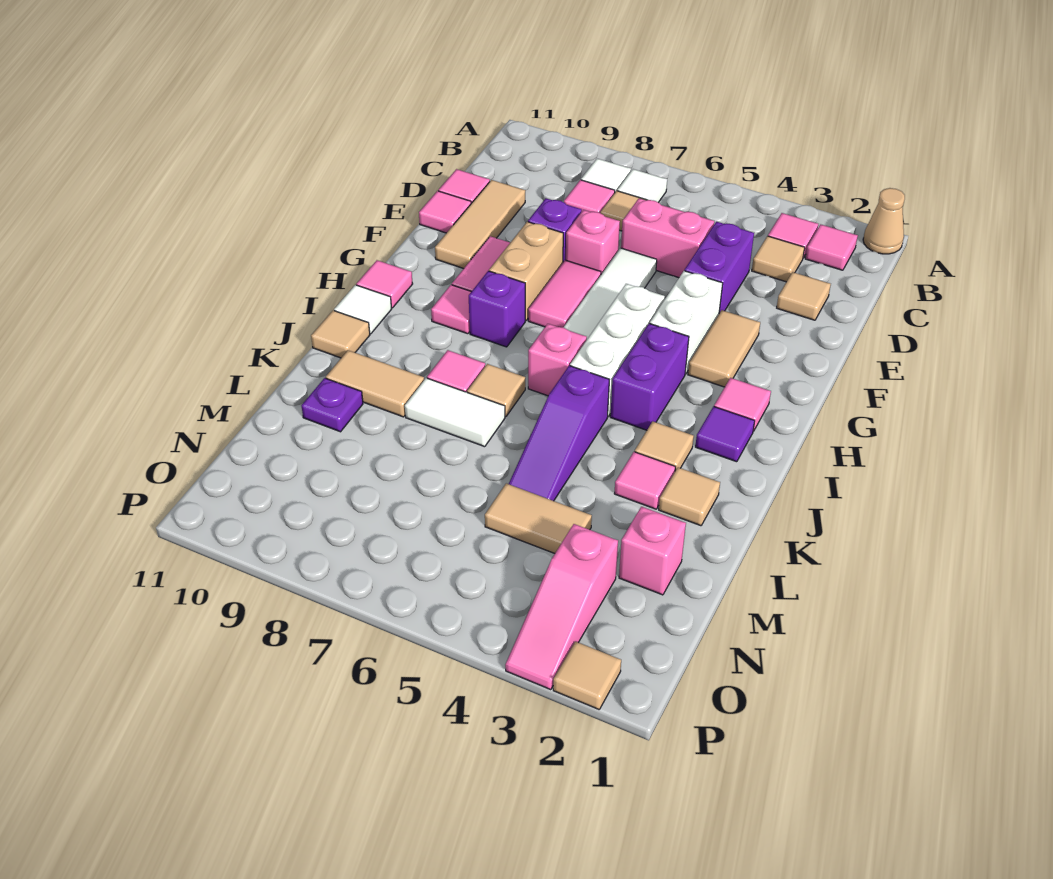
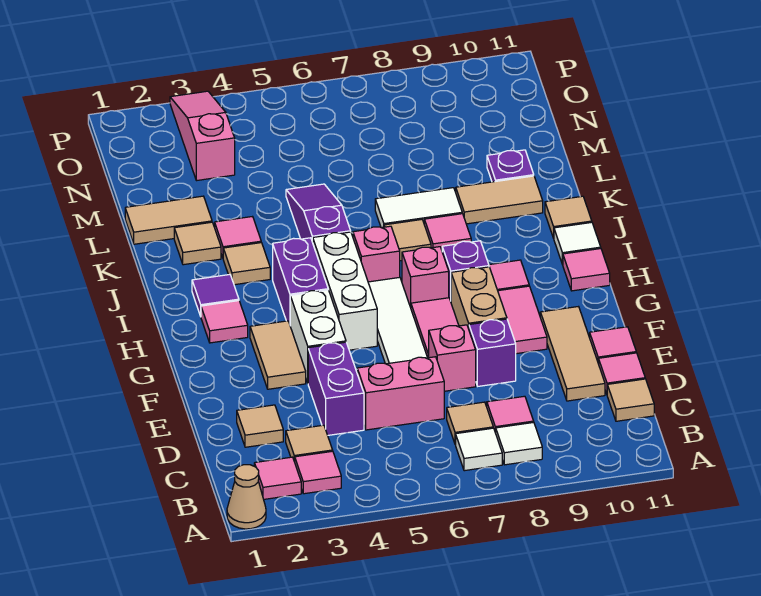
pink brick M2 level 1 -> pink brick H7 level 1
tan tile M4:M5 level 1 -> tan tile L1:L2 level 1
tan tile P2 level 1 -> tan tile C11 level 1

